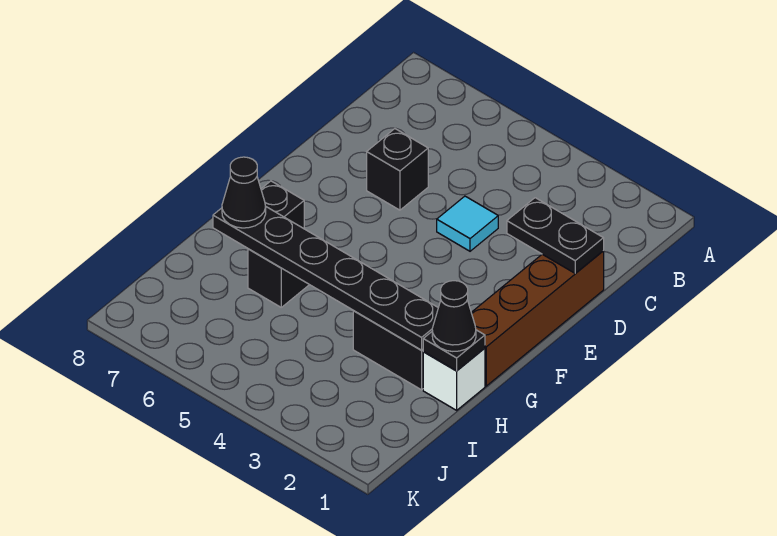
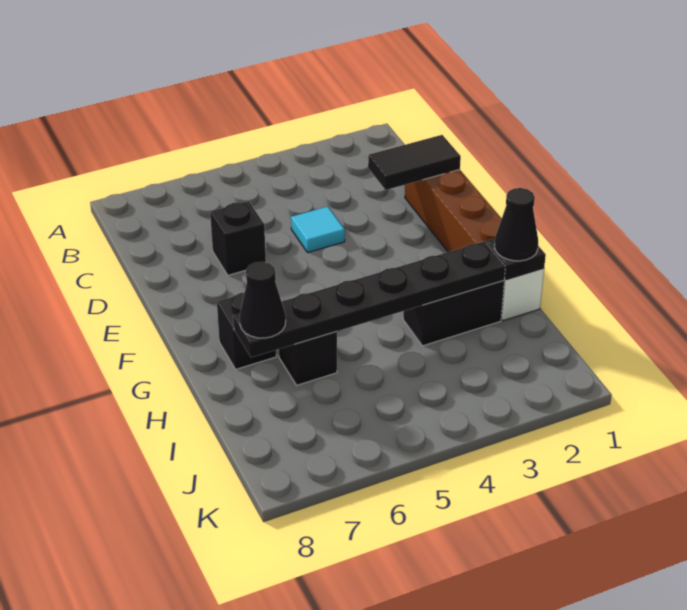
black plate D1:D2 level 2 -> black tile D1:D2 level 2

